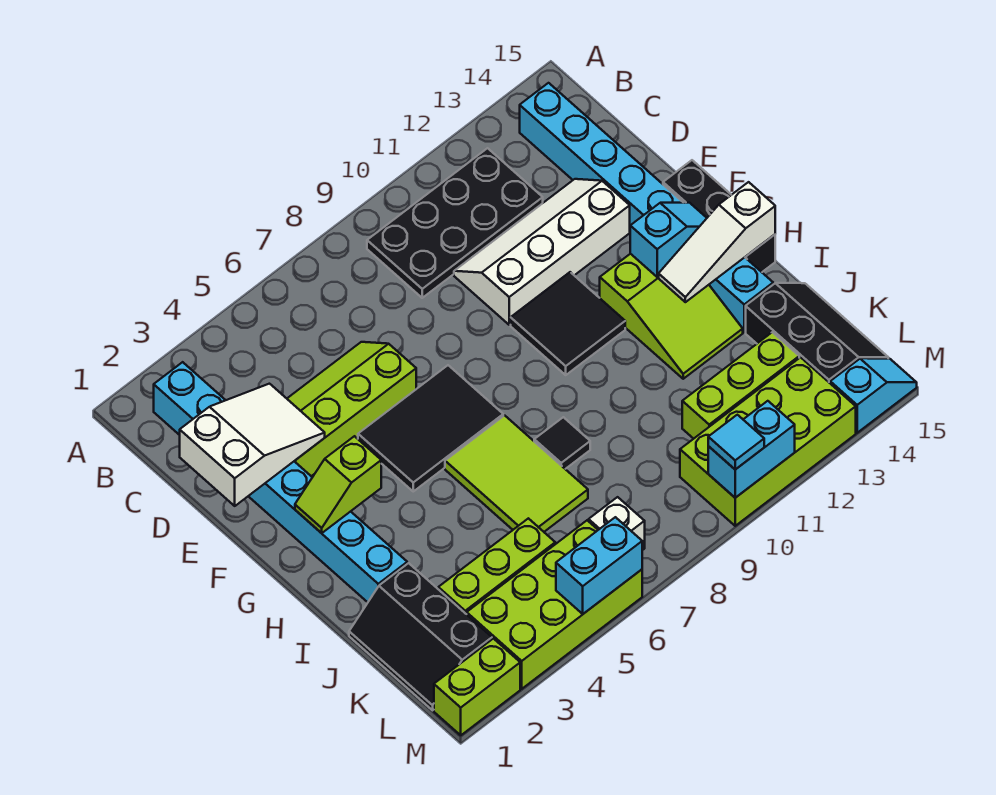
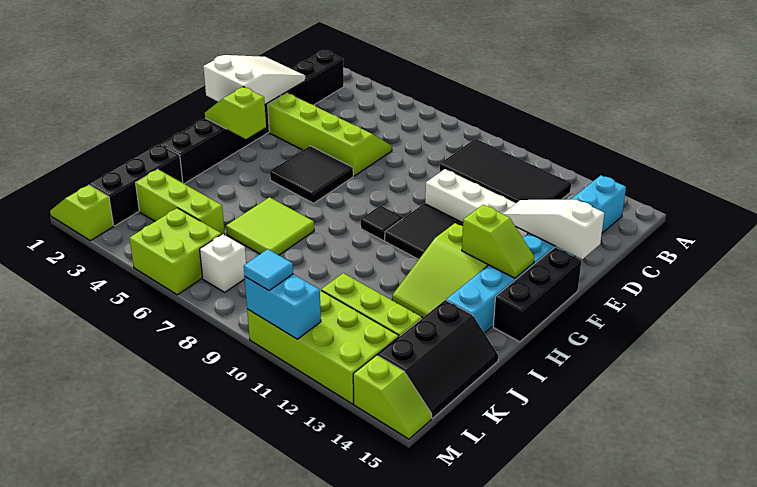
cyan brick B2:I2 level 1 -> black brick B2:I2 level 1
black plate B9:C12 level 1 -> black tile B9:C12 level 1
white slope D1:E3 level 2 top 1 -> white slope D1:F2 level 2 top F
black tile F5:G7 level 1 -> black tile F5:G6 level 1
cyan slope G13:G14 level 2 top 13 -> lime slope G13:G14 level 2 top 13
lime tile H6:J7 level 1 -> lime tile I6:J7 level 1
white slope H13:H15 level 2 top 15 -> white slope E13:E15 level 2 top 15
black tile I8 level 1 -> black tile G9 level 1
lime brick L3:M6 level 1 -> lime brick L5:M6 level 1
lime brick M1:M2 level 1 -> lime slope M1:M2 level 1 top 2
cyan brick M5:M6 level 2 -> none
cyan slope M14:M15 level 1 top 14 -> lime slope M14:M15 level 1 top 14

